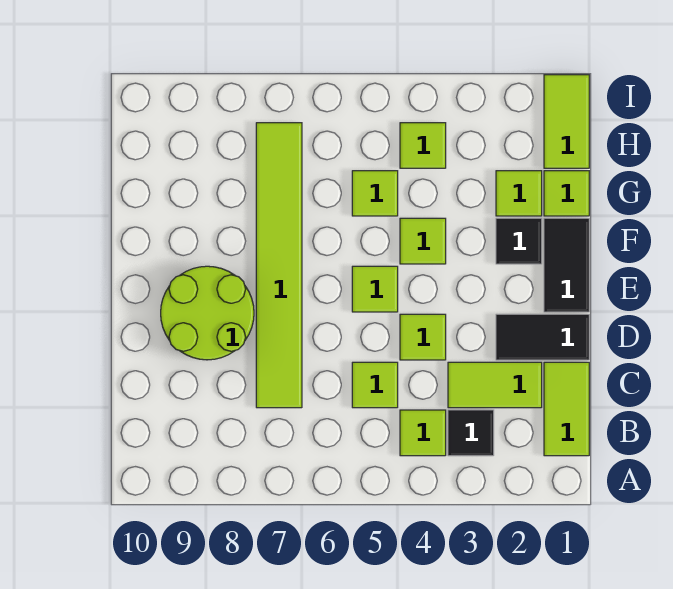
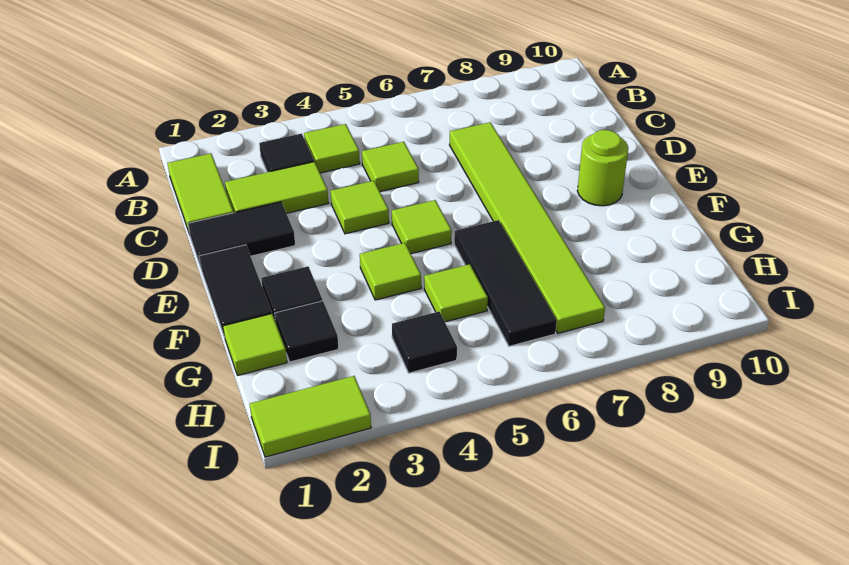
lime round brick D8:E9 level 1 -> lime round brick E9 level 1
none -> black tile F6:H6 level 1
lime tile G2 level 1 -> black tile G2 level 1
lime tile H1:I1 level 1 -> lime tile I1:I2 level 1
lime tile H4 level 1 -> black tile H4 level 1

